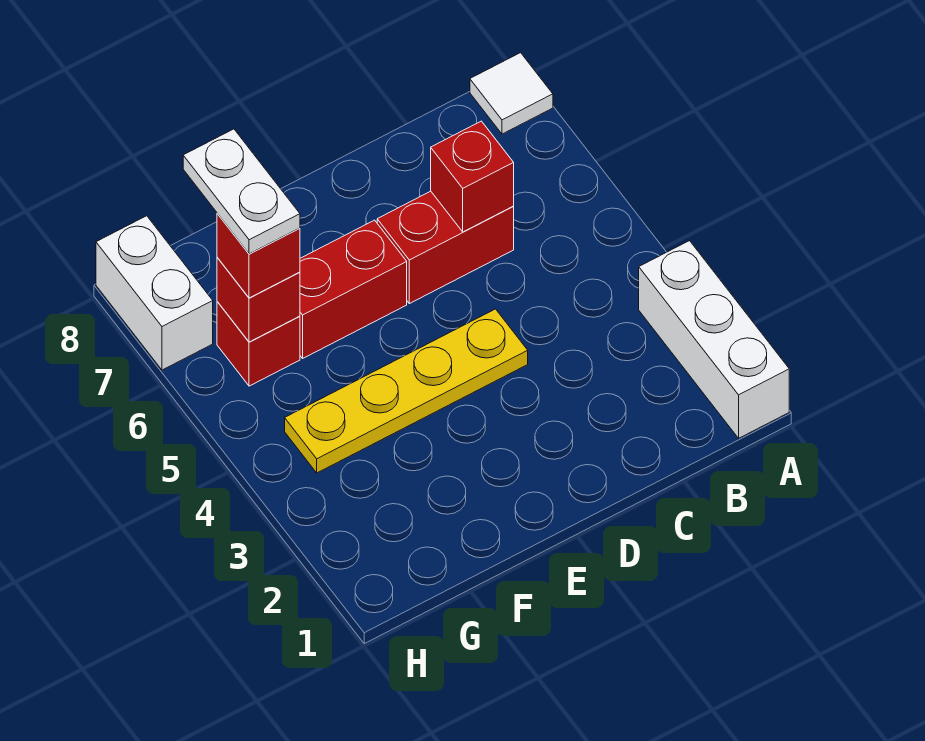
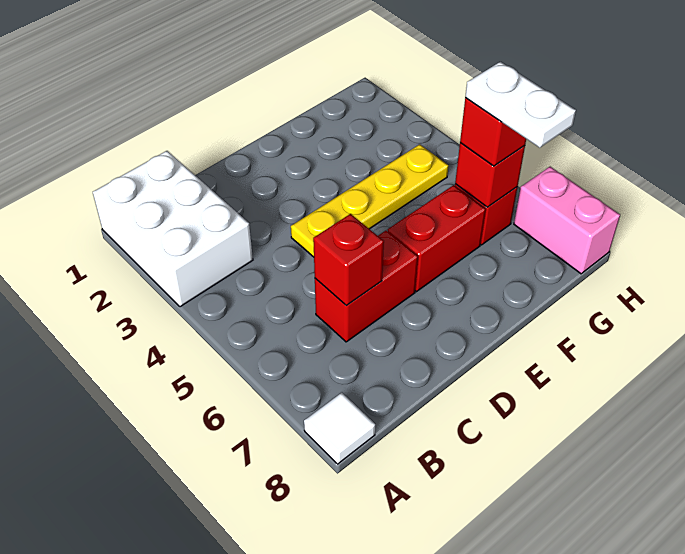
white brick A1:A3 level 1 -> white brick A1:B3 level 1
white brick H7:H8 level 1 -> pink brick H7:H8 level 1

